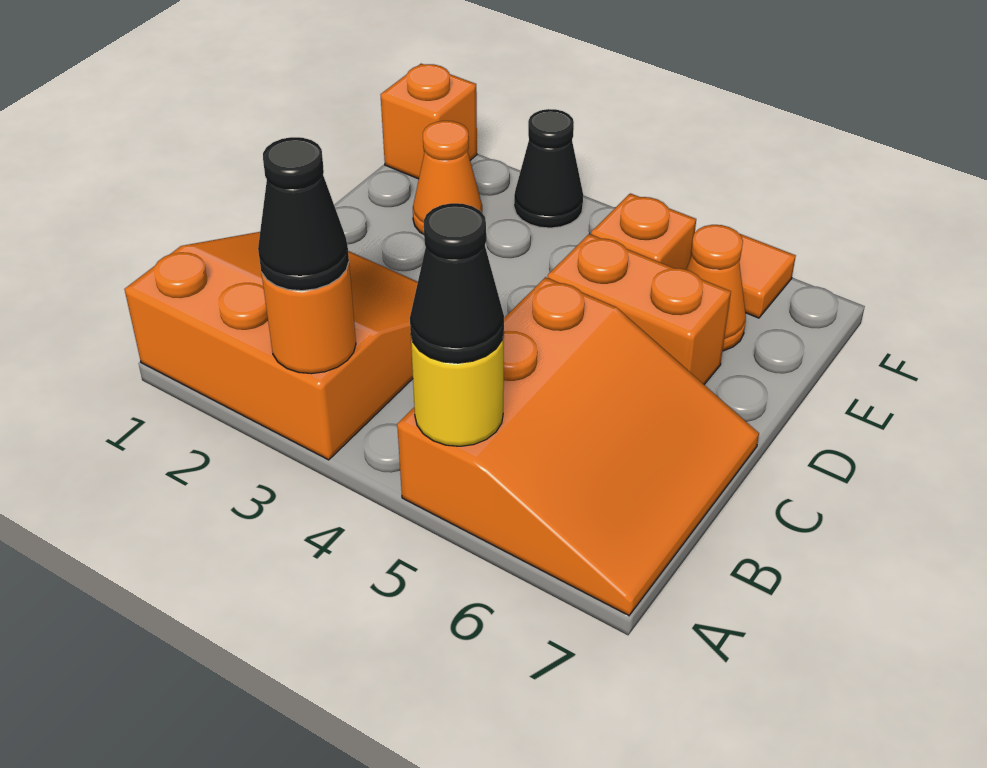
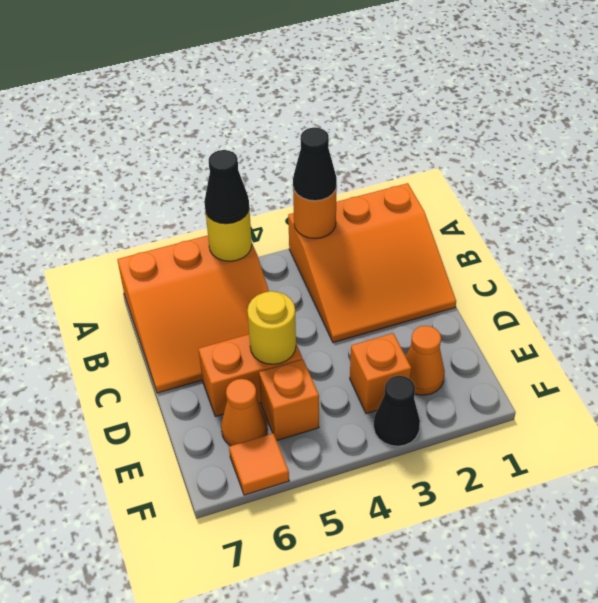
orange slope A5:C7 level 1 top 5 -> orange slope A5:C7 level 1 top A
none -> yellow round brick D5 level 2
orange brick F1 level 1 -> orange brick E3 level 1

